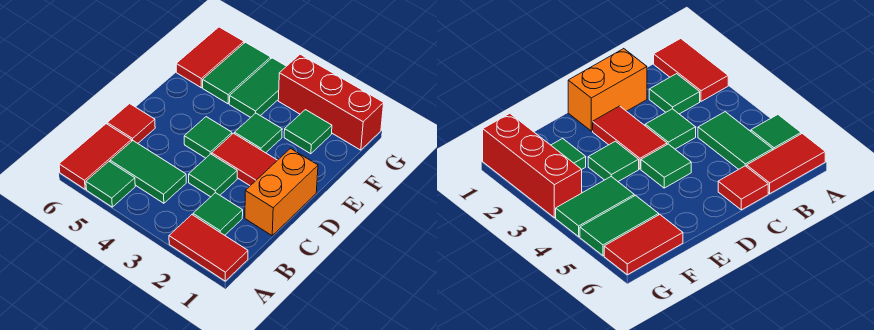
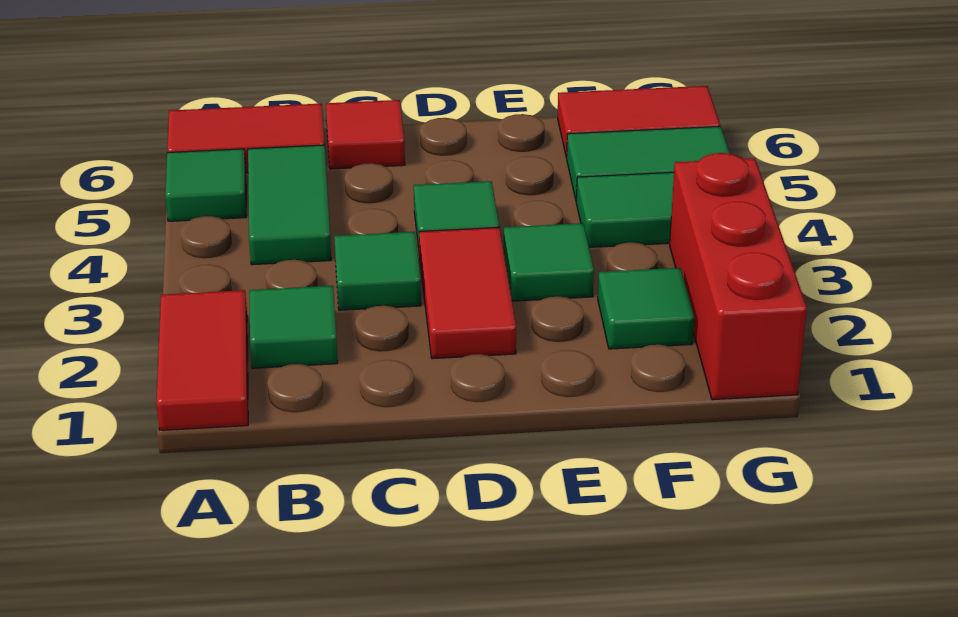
orange brick C1:D1 level 1 -> none

